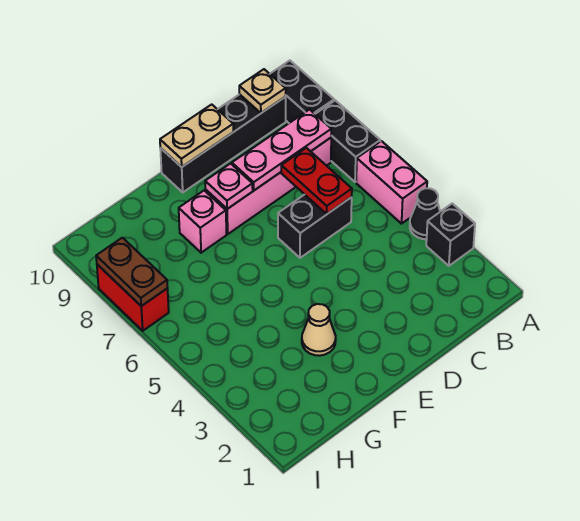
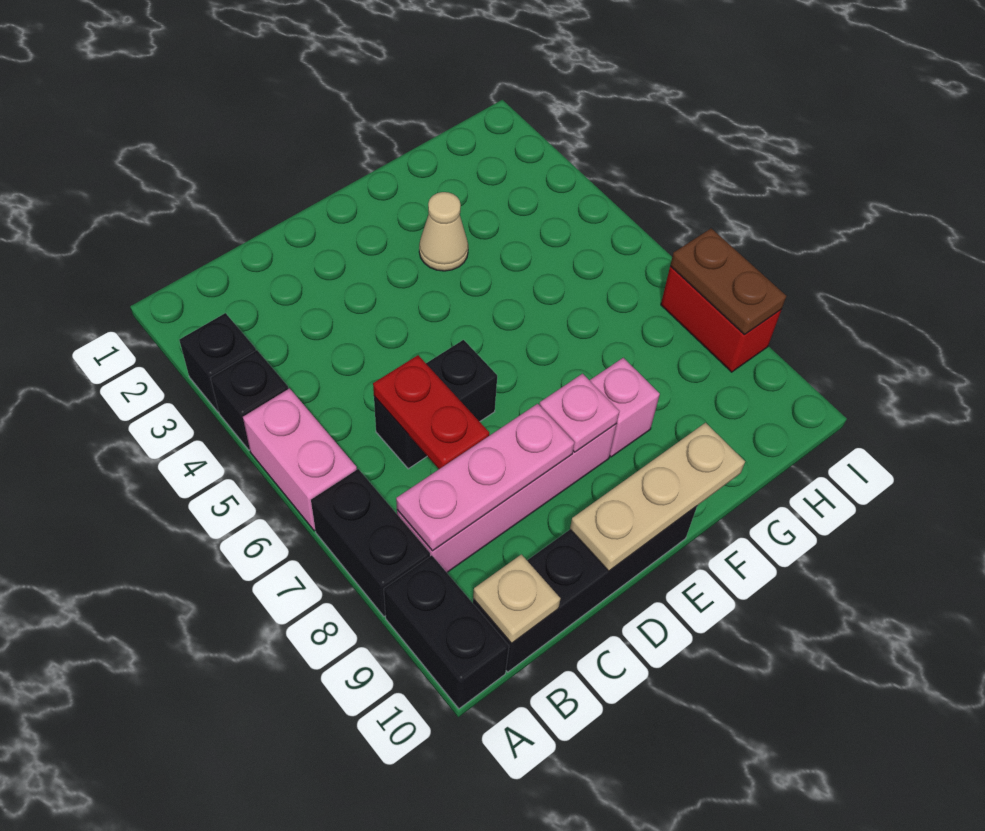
black cone A4 level 1 -> black brick A4 level 1
tan plate D10:E10 level 2 -> tan plate D10:F10 level 2

